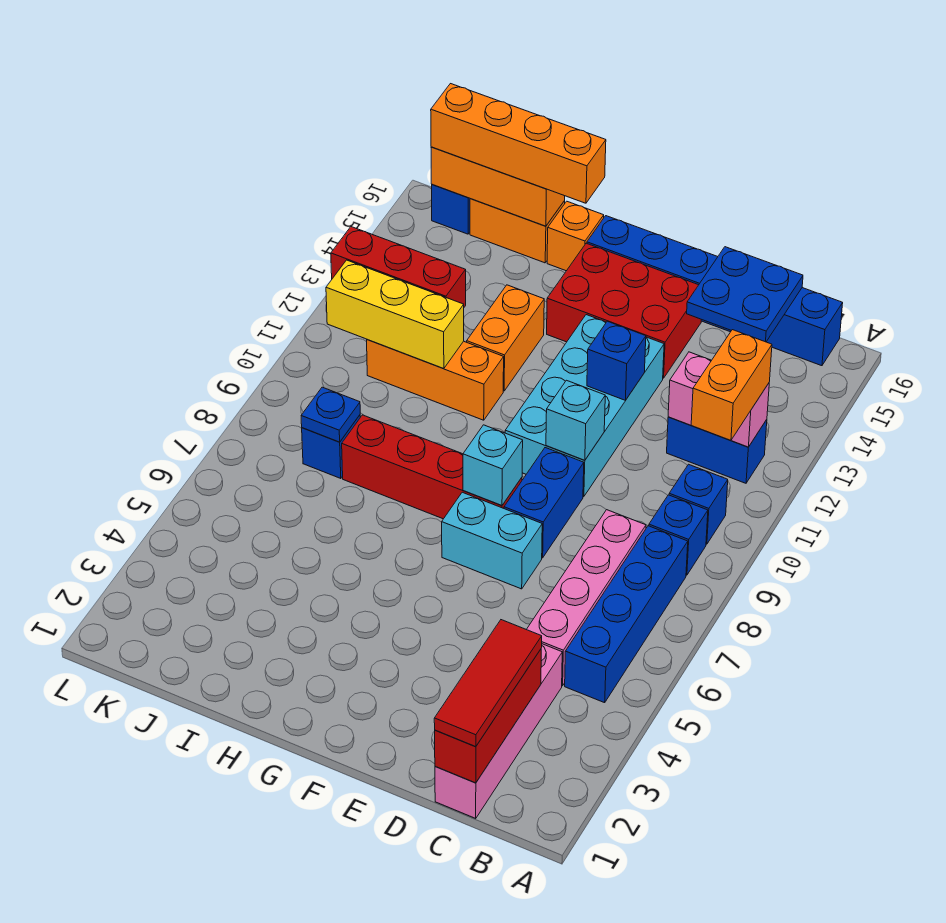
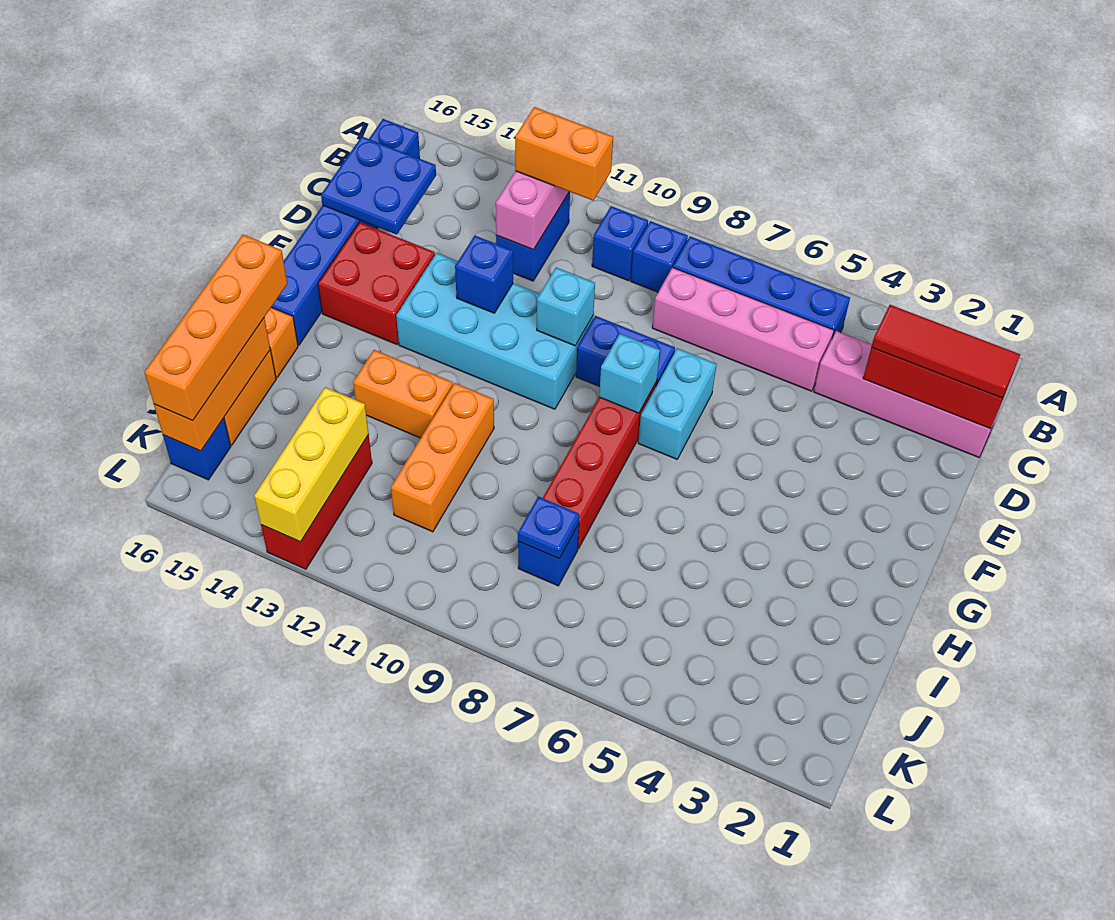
red brick E14:G15 level 1 -> red brick E14:F15 level 1
yellow brick I11:K11 level 2 -> yellow brick J13:L13 level 2

